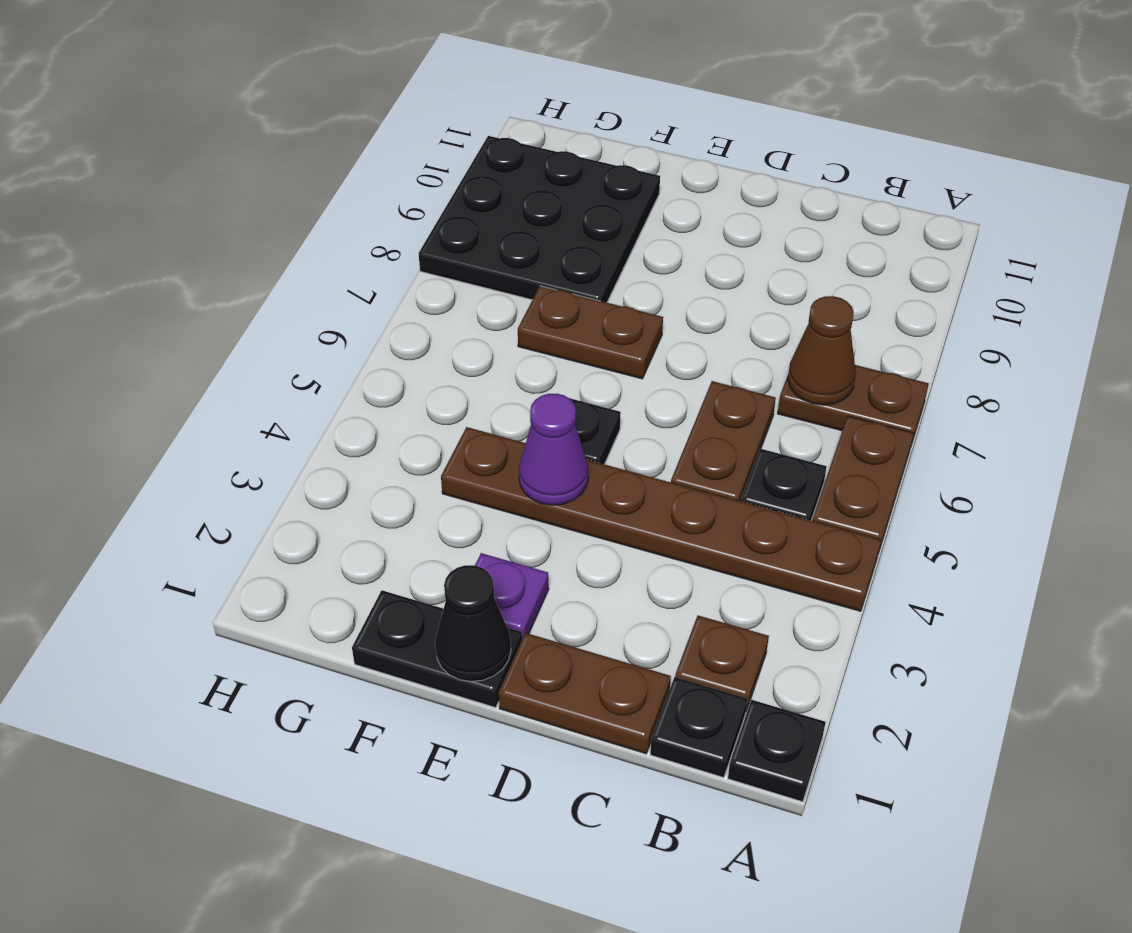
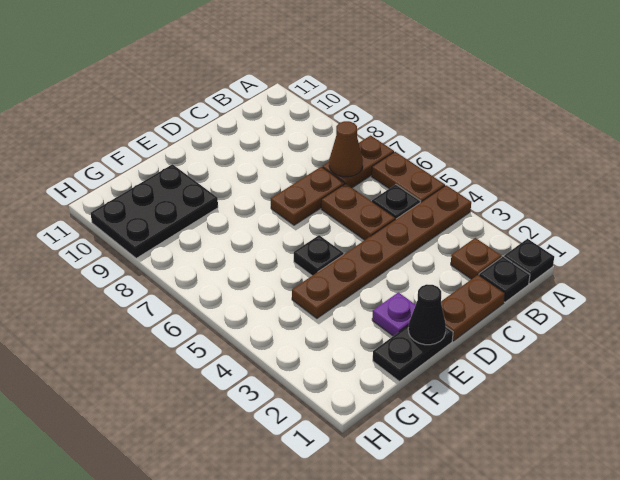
purple cone E4 level 2 -> none
brown plate E7:F7 level 1 -> brown plate C7:D7 level 1
black plate F8:H10 level 1 -> black plate F9:H10 level 1

